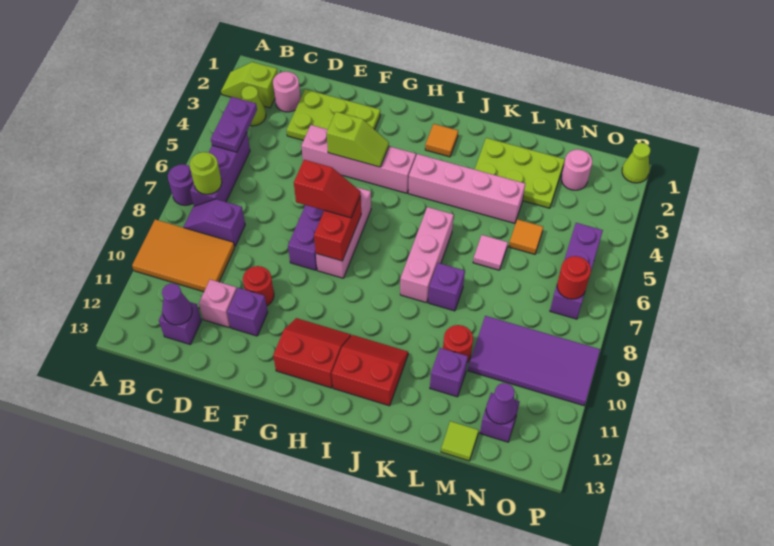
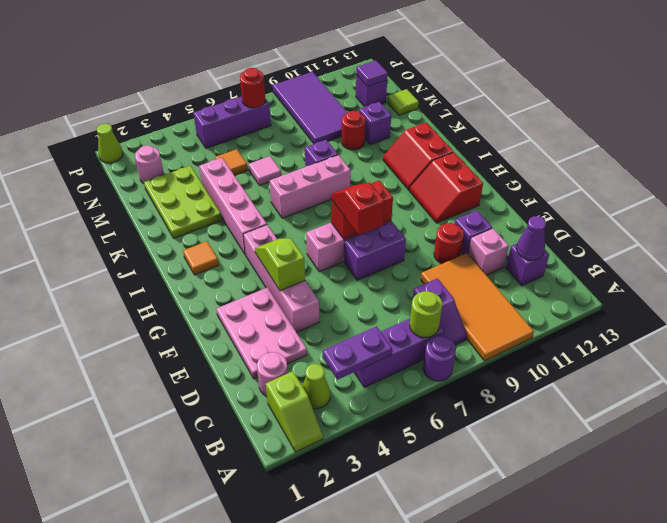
orange tile A9:C10 level 1 -> orange tile A9:D10 level 1
lime plate D2:F3 level 1 -> pink plate D2:F3 level 1
purple cone N12 level 2 -> purple tile N12 level 2

